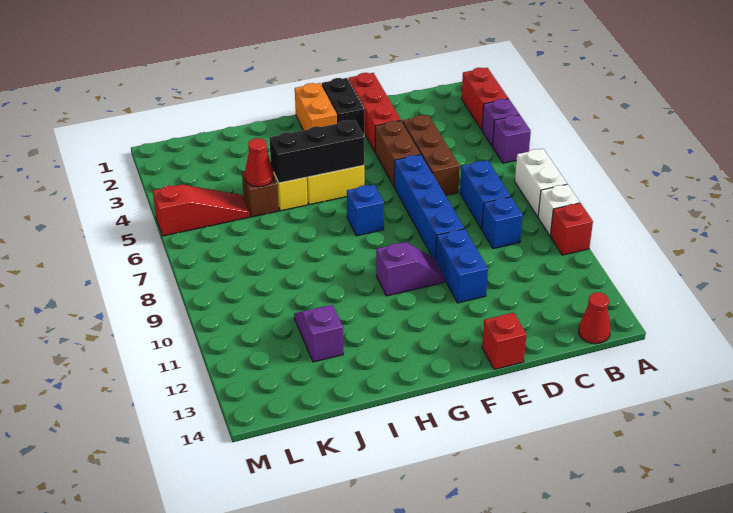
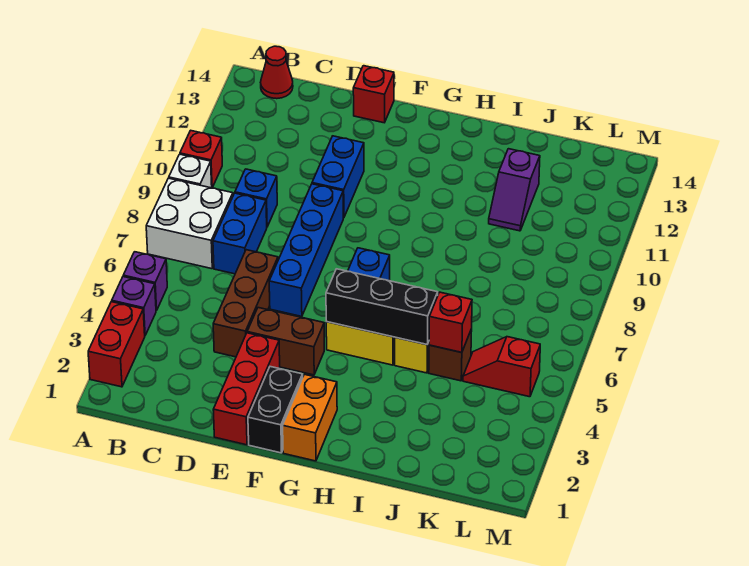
white brick A7:A8 level 1 -> white brick A7:B8 level 1
brown brick E4:E5 level 1 -> brown brick E4:F4 level 1
purple slope F10:G10 level 1 top G -> none
red cone J5 level 2 -> red brick J5 level 2
red slope K5:M5 level 1 top M -> red slope K5:L5 level 1 top L

